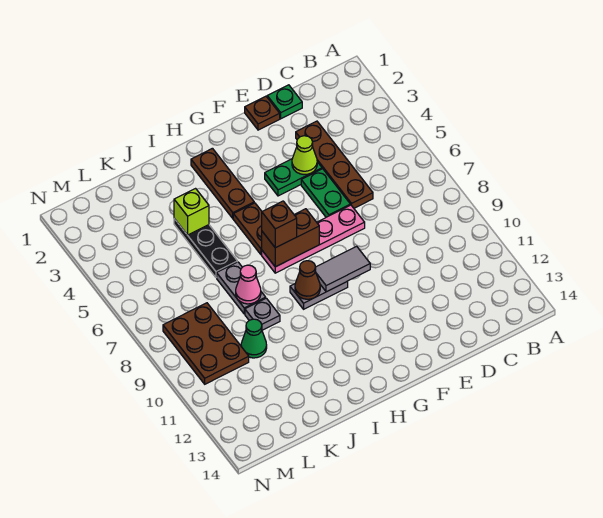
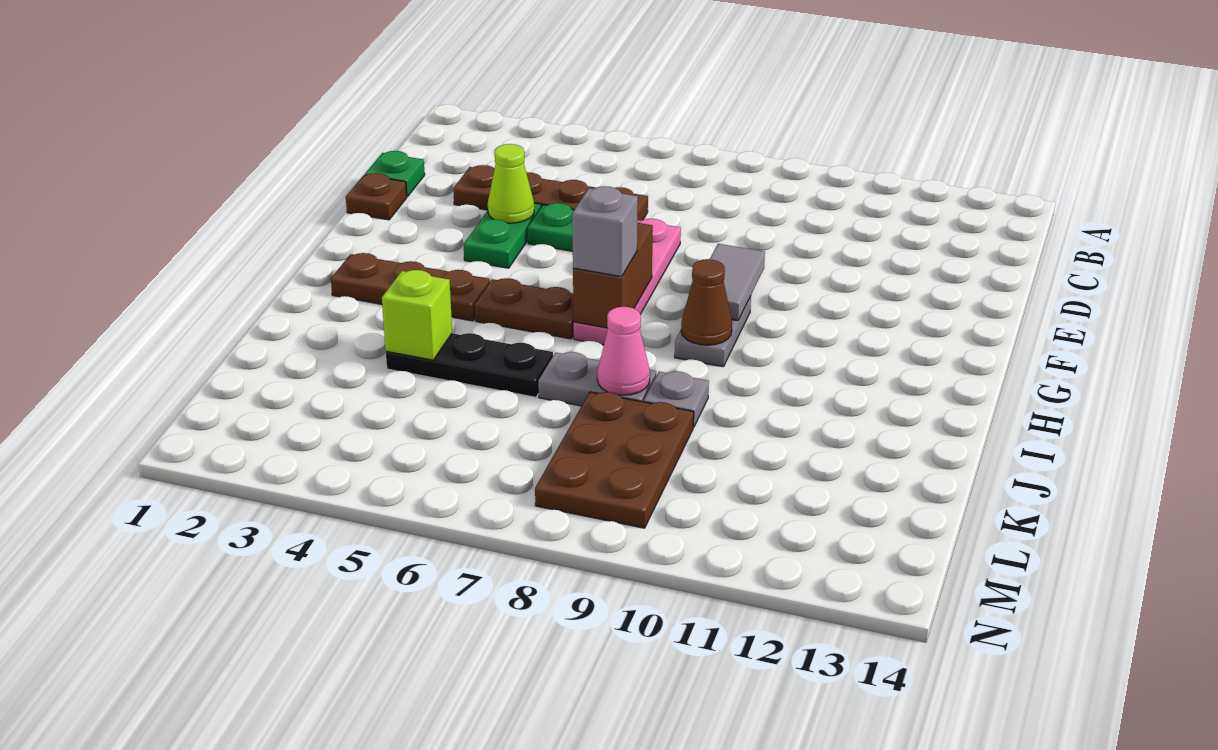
brown brick H7 level 3 -> grey brick H7 level 3
green cone K10 level 1 -> none
brown plate L8:M10 level 1 -> brown plate K8:M9 level 1

